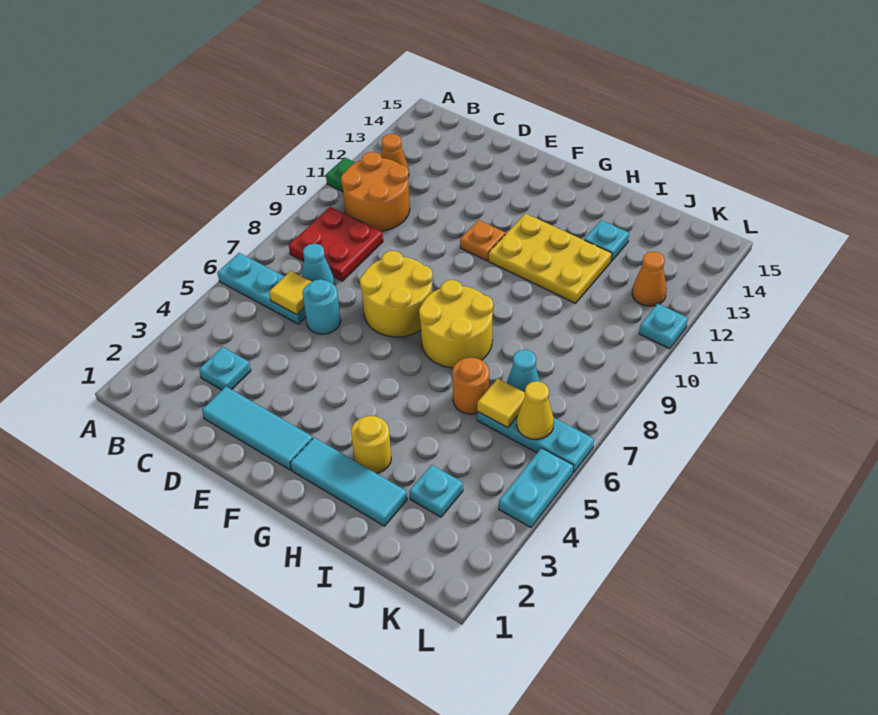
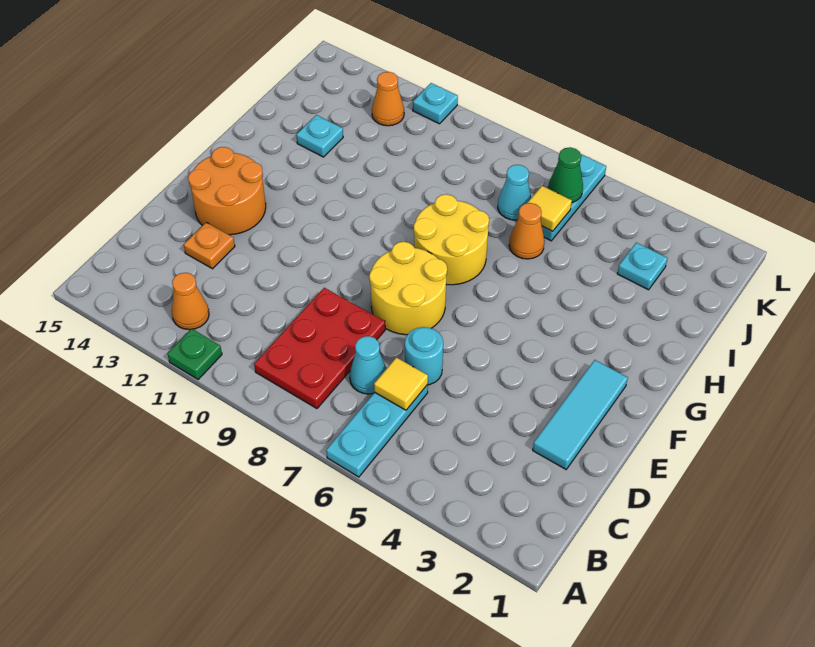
red plate B8:C9 level 1 -> red plate B8:D9 level 1
orange round brick B10:C11 level 1 -> orange round brick E13:F14 level 1
cyan plate C3 level 1 -> none
orange plate F11 level 1 -> orange plate D13 level 1
cyan tile G2:I2 level 1 -> none
yellow plate G11:I12 level 1 -> none
yellow round brick H3 level 1 -> none
orange round brick I6 level 1 -> orange cone I6 level 1
yellow cone K6 level 2 -> green cone K6 level 2
cyan plate L4:L5 level 1 -> none

